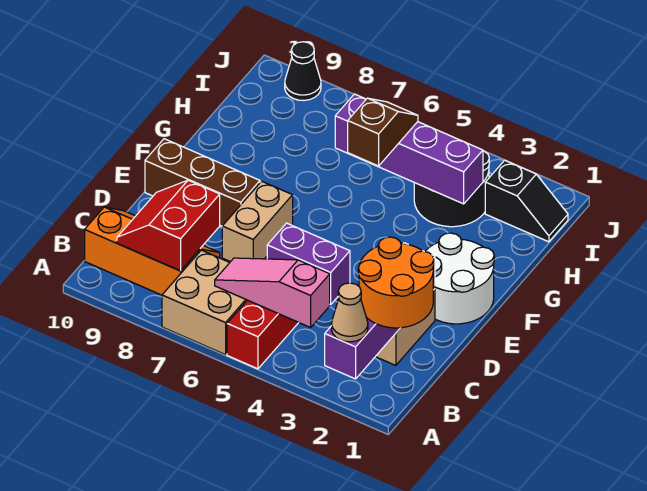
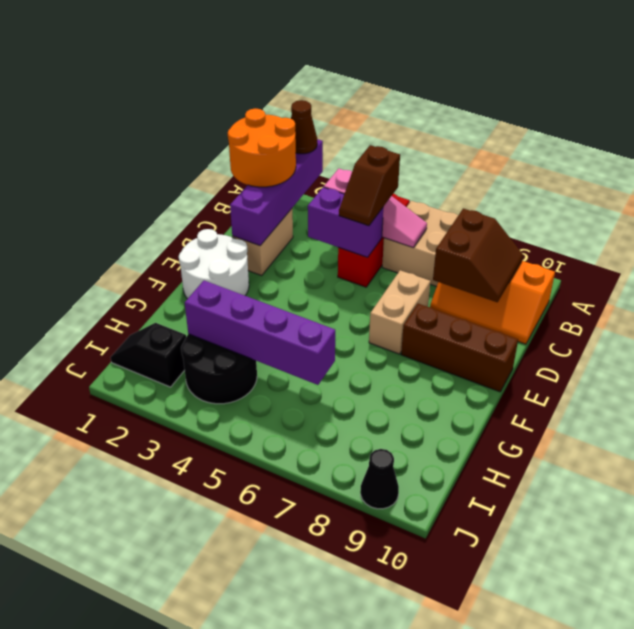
tan cone A2 level 3 -> brown cone A2 level 3
red slope B8:C9 level 2 top 8 -> brown slope B8:C9 level 2 top 8
brown slope G5:H5 level 3 top G -> brown slope B5:C5 level 3 top B

